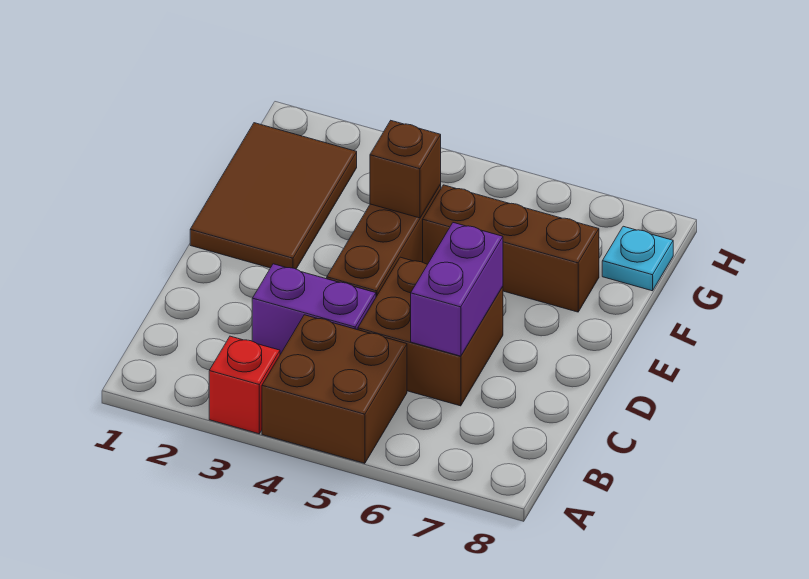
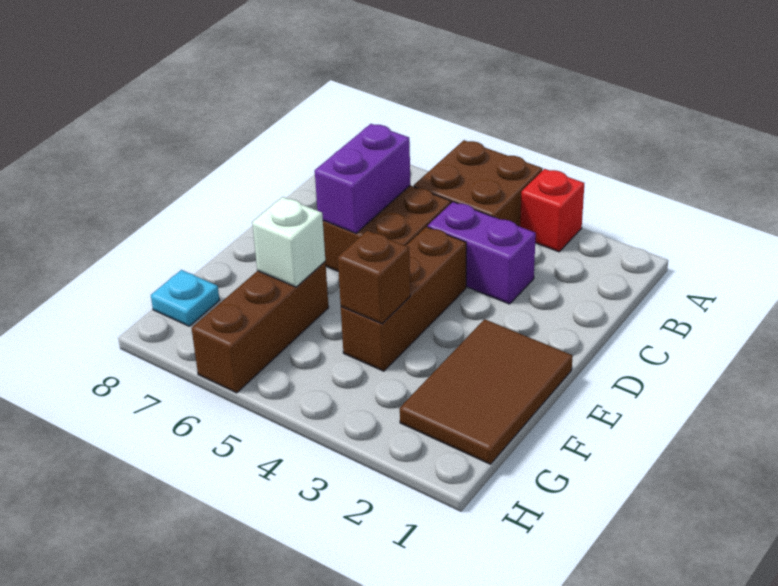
brown brick F5:F7 level 1 -> brown brick F6:H6 level 1
none -> white brick F6 level 2

